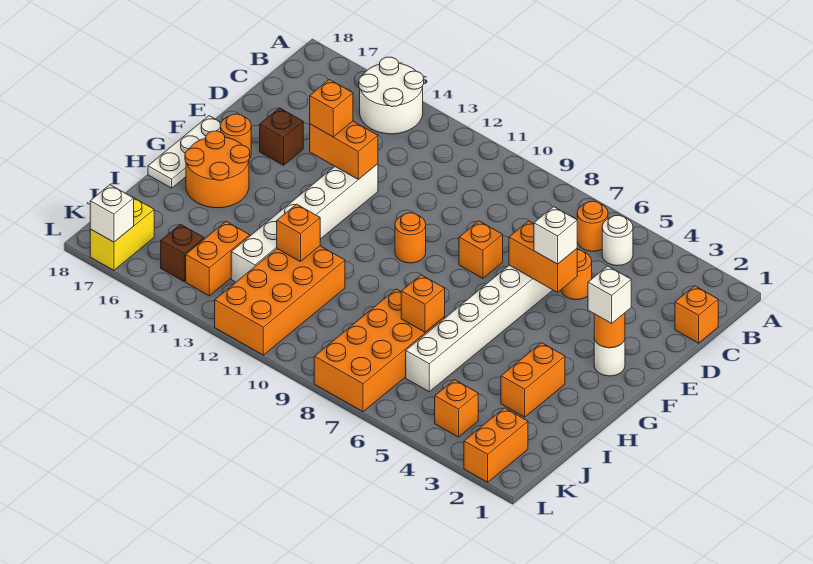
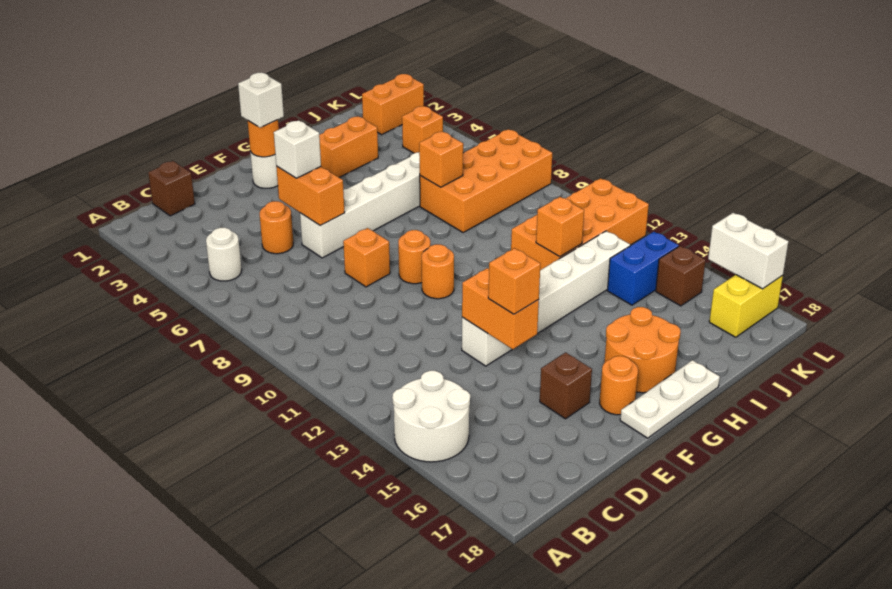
orange round brick B6 level 1 -> orange round brick F9 level 1
orange brick C1 level 1 -> brown brick C1 level 1
orange brick J14:K14 level 1 -> blue brick J14:K14 level 1
white brick L17 level 2 -> white brick L16:L17 level 2

